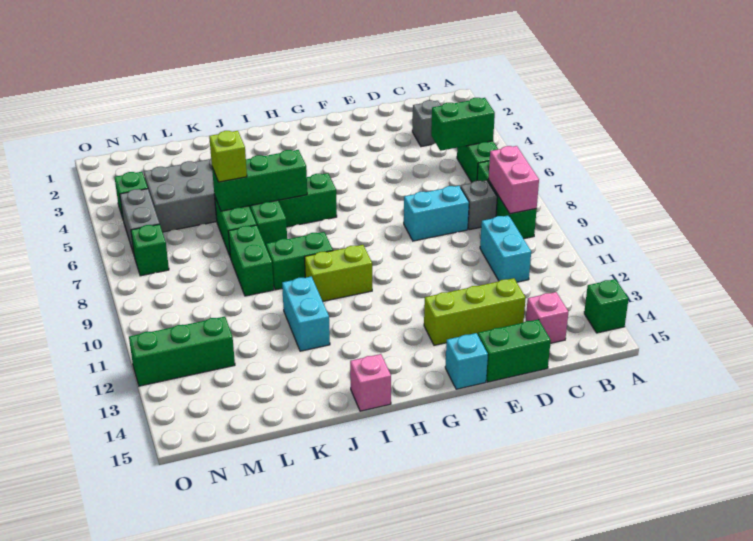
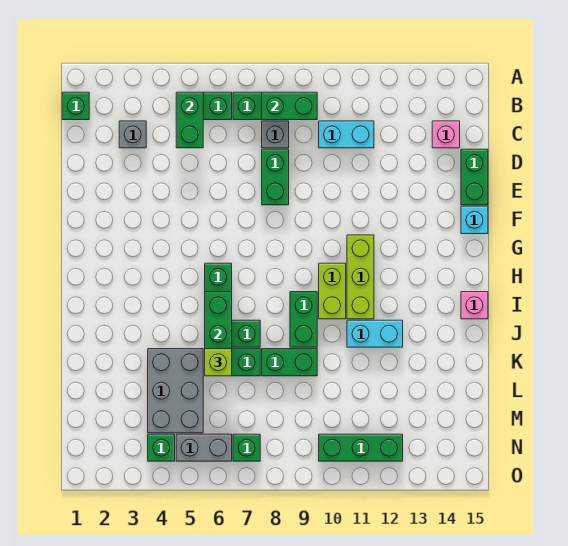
green brick A14 level 1 -> green brick B1 level 1
pink brick B8:B9 level 2 -> green brick B8:B9 level 2
cyan brick D8:E8 level 1 -> green brick D8:E8 level 1
lime brick D13:F13 level 1 -> lime brick G11:I11 level 1
green brick M12:O12 level 1 -> green brick N10:N12 level 1

